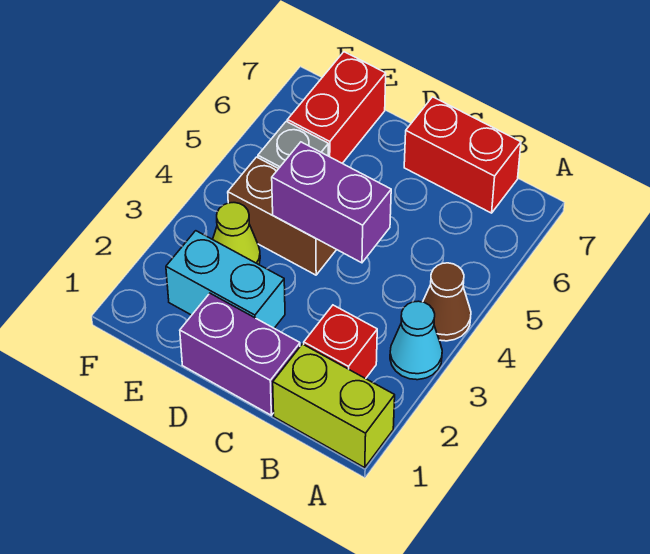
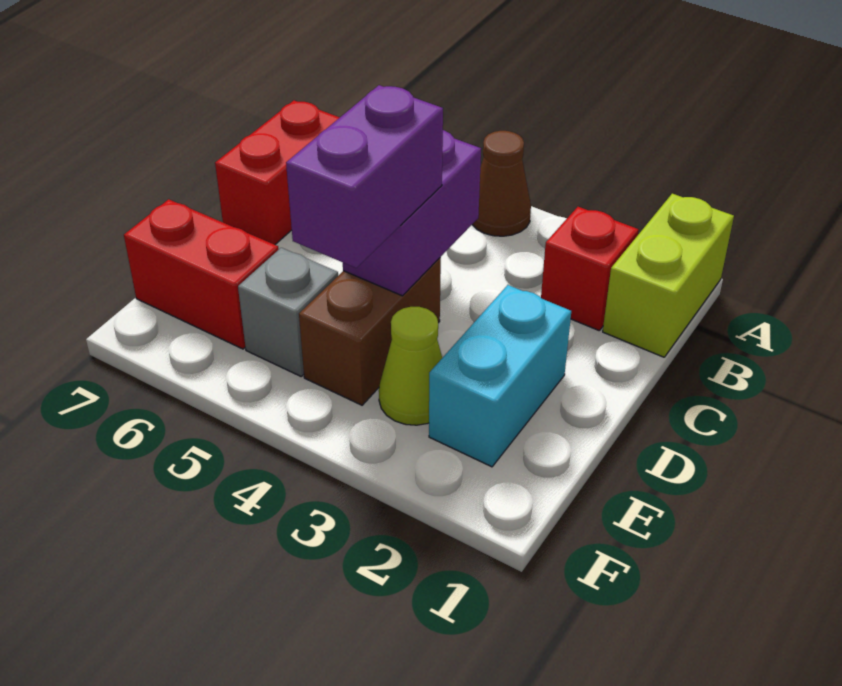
cyan cone A3 level 1 -> none
purple brick C1:D1 level 1 -> purple brick D4:E4 level 3

